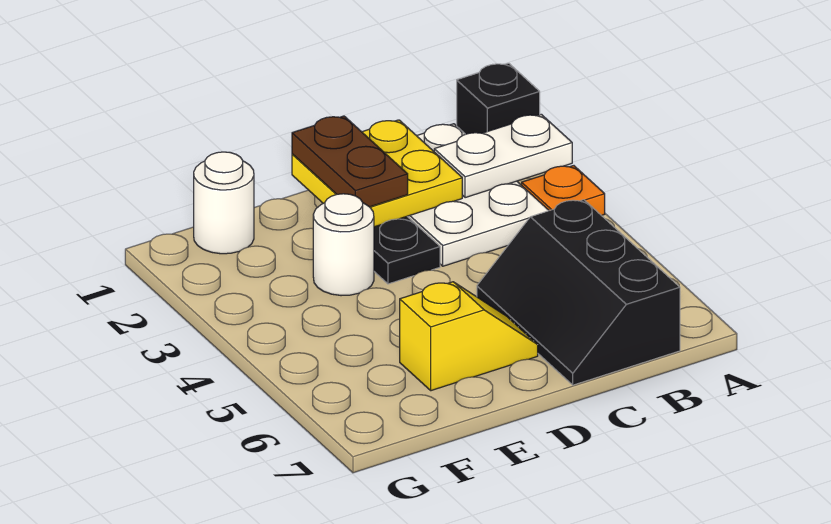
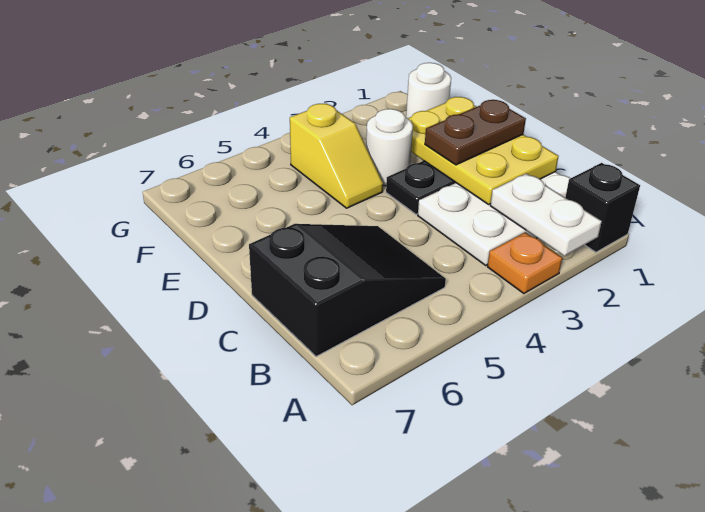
black slope B5:C7 level 1 top B -> black slope B5:C7 level 1 top 7
yellow plate C1:D2 level 2 -> yellow plate C1:E2 level 2
yellow slope D6:E6 level 1 top E -> yellow slope E4:F4 level 1 top F

